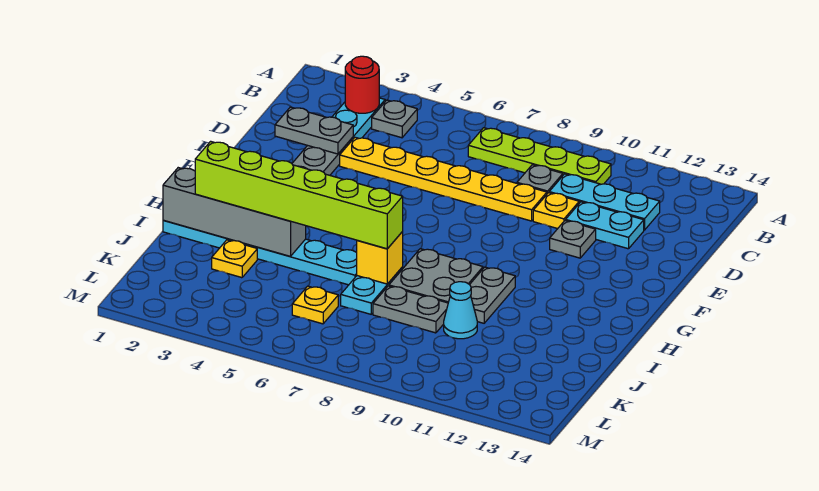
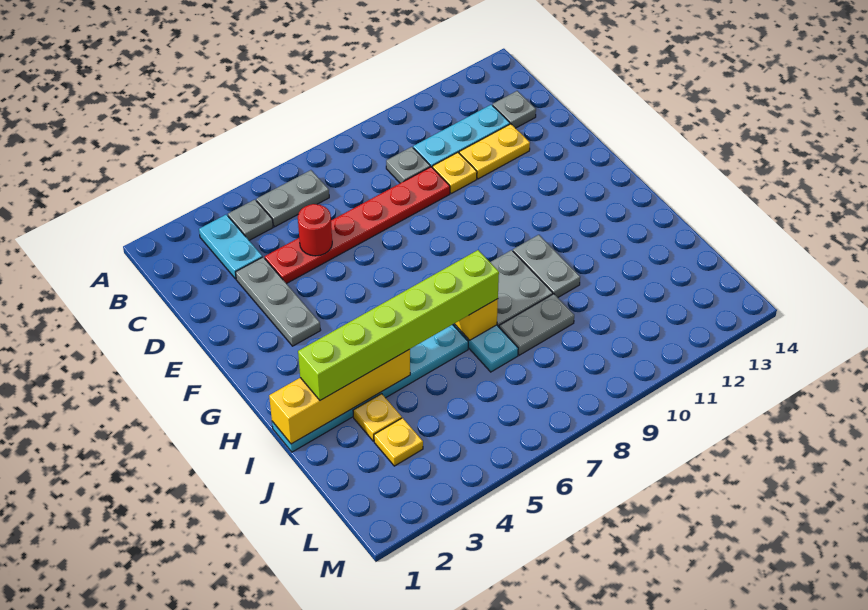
red round brick B3 level 2 -> red round brick D5 level 2
lime plate B7:B10 level 1 -> none
grey plate D2:D3 level 2 -> grey plate B5:B6 level 1
yellow plate D4:D9 level 1 -> red plate D4:D9 level 1
cyan plate D11:D12 level 1 -> yellow plate D11:D12 level 1
grey plate E11 level 1 -> grey plate C13 level 1
grey brick I1:I4 level 2 -> yellow brick I1:I4 level 2
cyan cone J10 level 1 -> none
yellow plate K6 level 1 -> yellow plate K3 level 1

